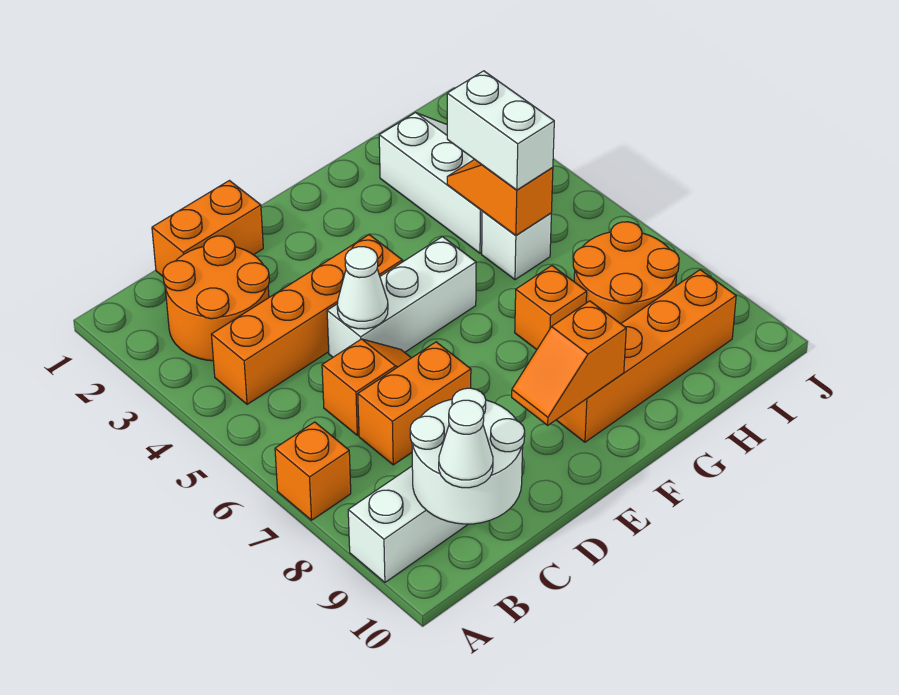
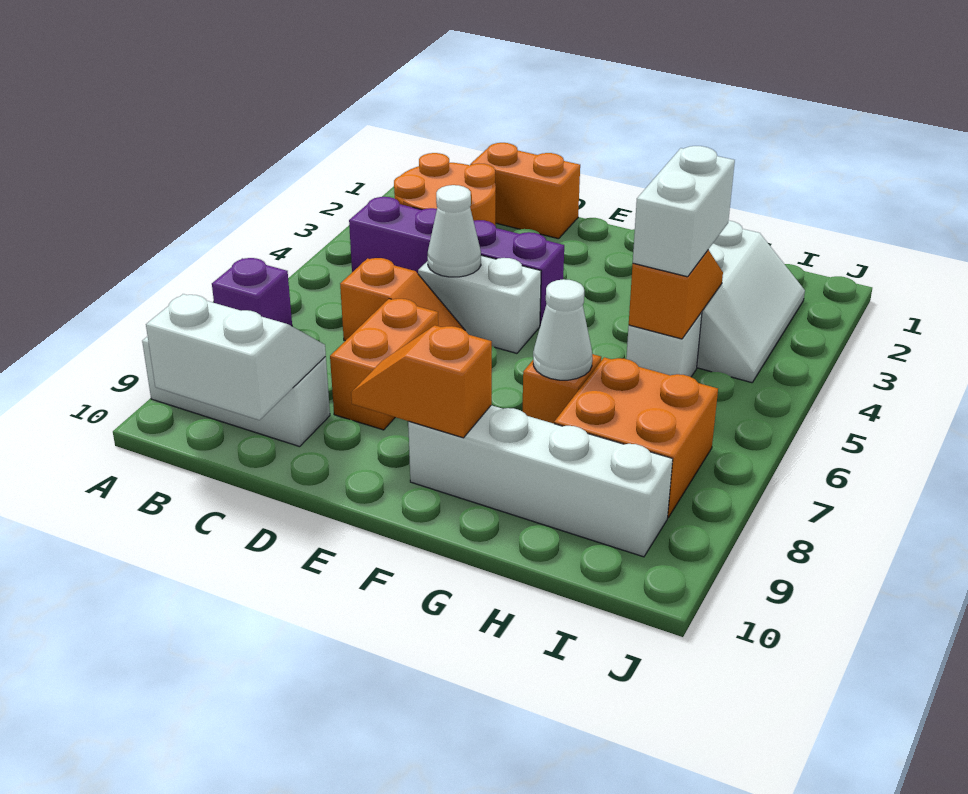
orange brick A7 level 1 -> purple brick A7 level 1
orange brick B4:E4 level 1 -> purple brick B4:E4 level 1
white round brick B9:C10 level 2 -> white slope B9:C10 level 2 top 10
white cone B10 level 3 -> white cone G7 level 2
orange brick C7:D7 level 1 -> orange brick D7:D8 level 1
white brick D5:F5 level 1 -> white brick D5:E5 level 1
orange brick F9:I9 level 1 -> white brick F9:I9 level 1
orange round brick H7:I8 level 1 -> orange brick H7:I8 level 1

